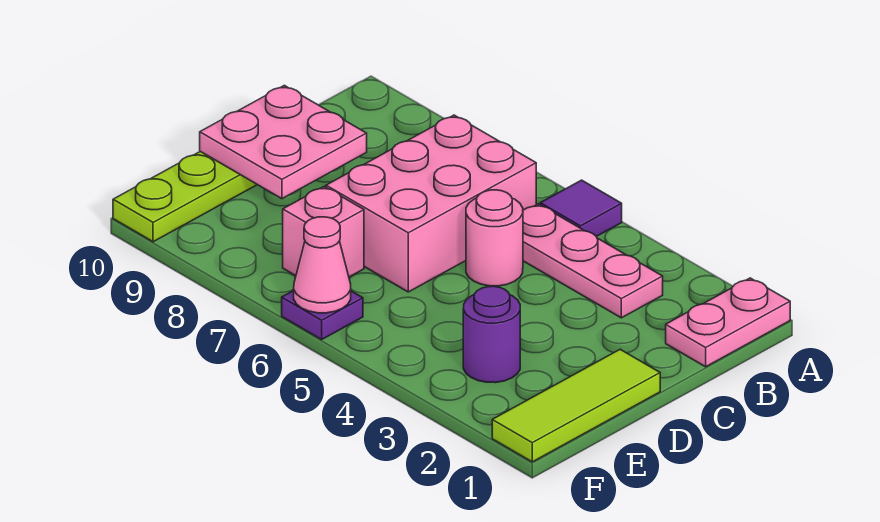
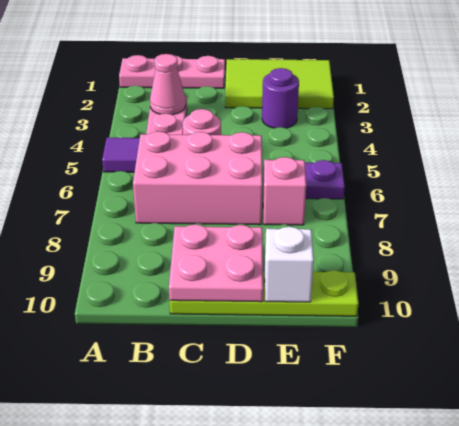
pink plate A1:B1 level 1 -> pink plate A1:C1 level 1
lime tile D1:F1 level 1 -> lime tile D1:F2 level 1
none -> white brick E10 level 2
pink cone F6 level 2 -> pink cone B3 level 2

